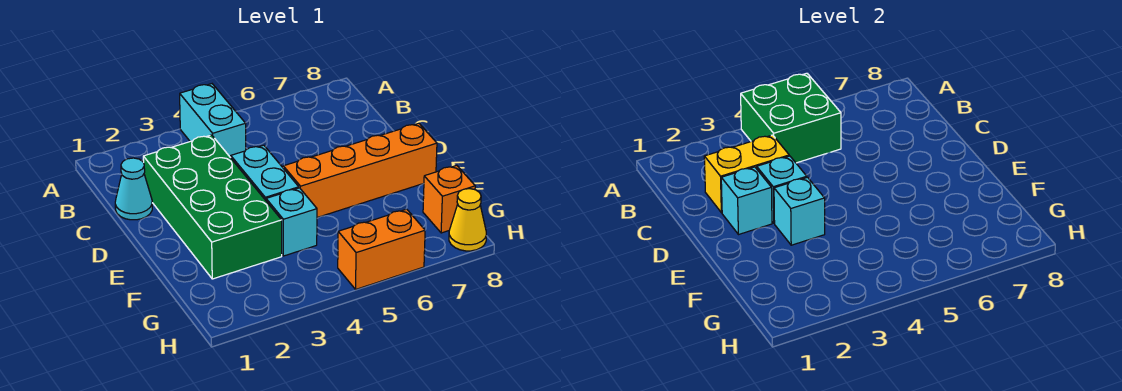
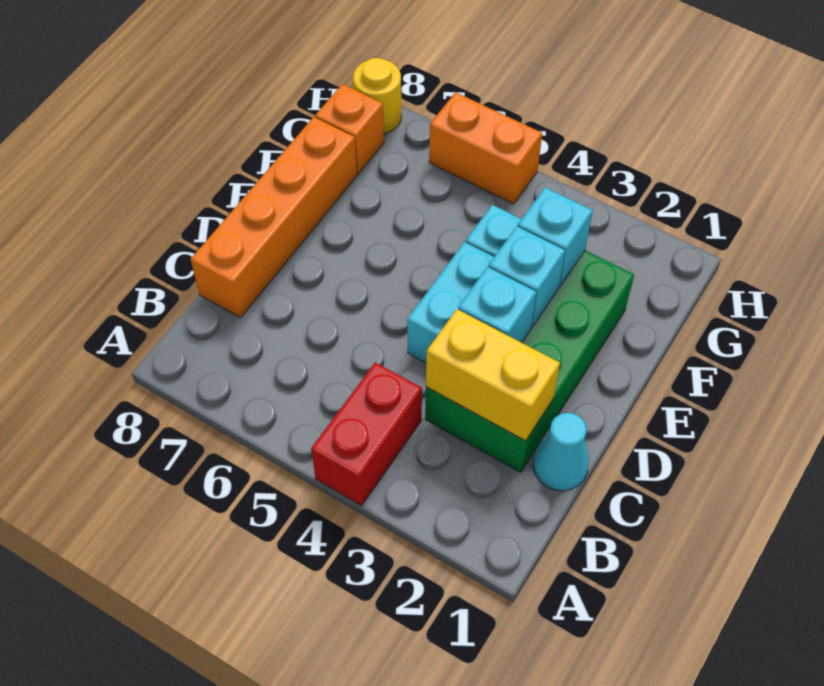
cyan brick A4:B4 level 1 -> red brick A4:B4 level 1
green brick A4:B5 level 2 -> none
cyan brick D2 level 2 -> cyan brick F3 level 2
orange brick E5:E8 level 1 -> orange brick C8:F8 level 1
yellow cone H8 level 1 -> yellow round brick H8 level 1

